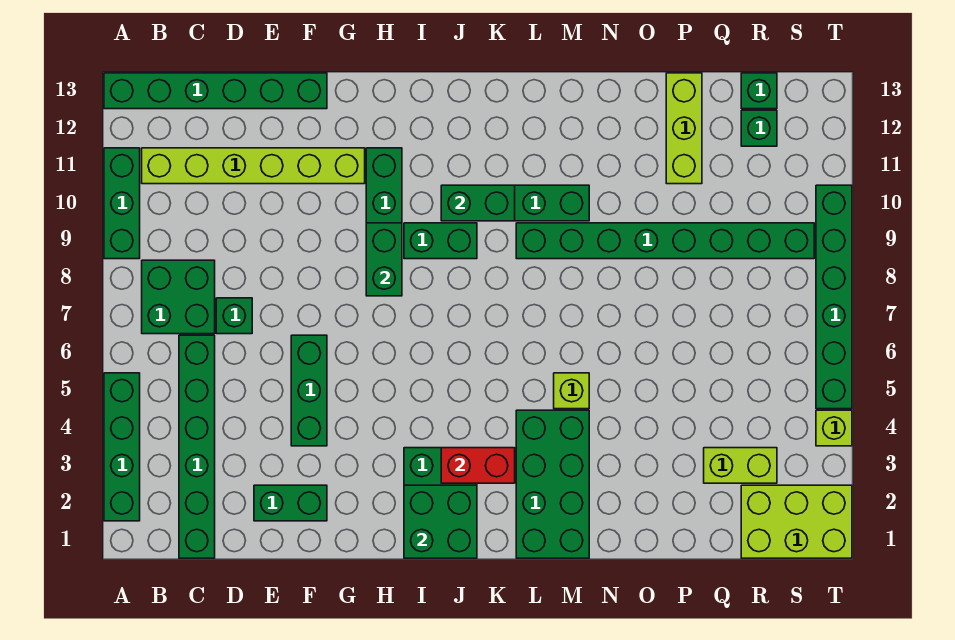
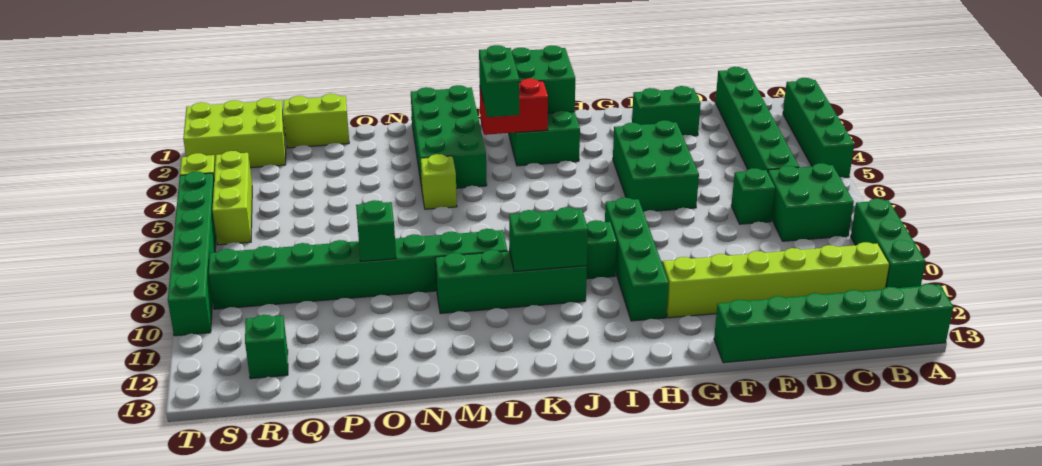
green brick F4:F6 level 1 -> green brick F4:G6 level 1
green brick H8:H9 level 2 -> green brick K3:K4 level 3
lime brick P11:P13 level 1 -> lime brick S4:S6 level 1
lime brick Q3:R3 level 1 -> lime brick P1:Q1 level 1
green brick R13 level 1 -> green brick O9 level 2

